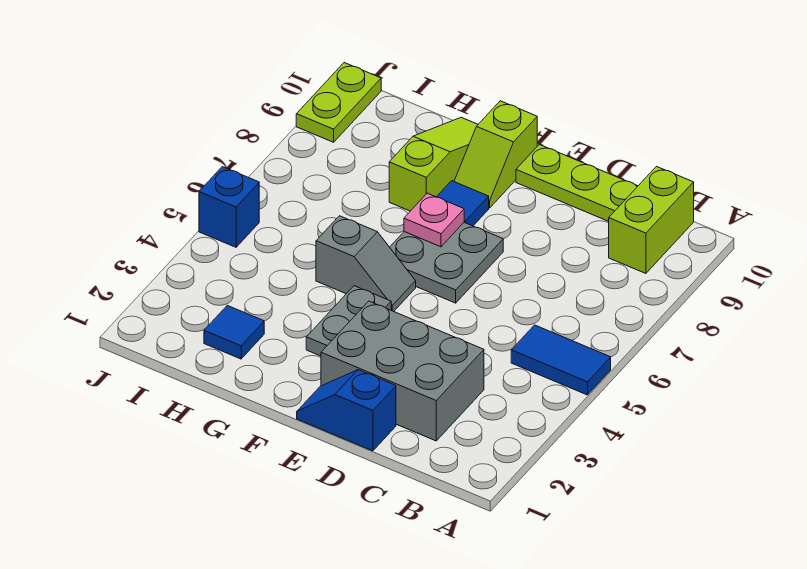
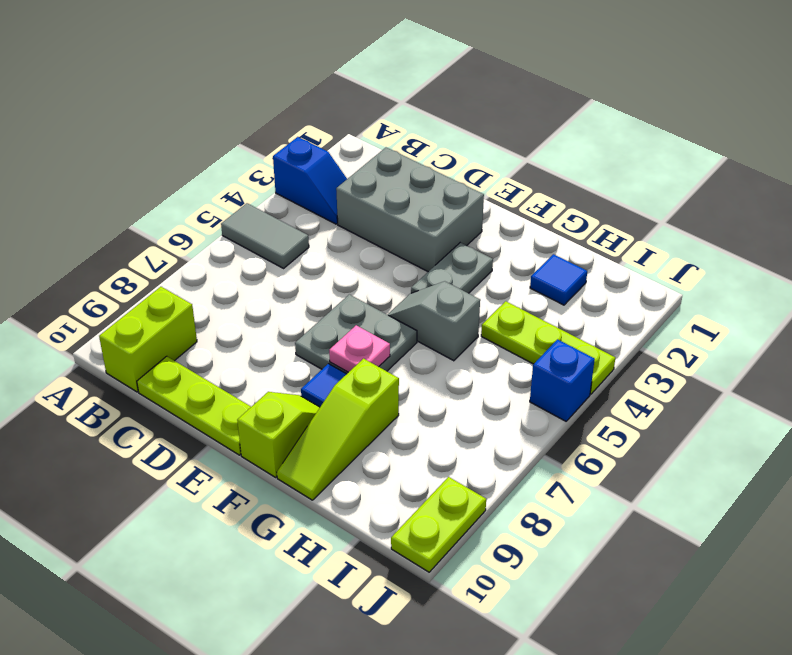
blue tile A5:B5 level 1 -> grey tile A5:B5 level 1
blue slope D1:E1 level 1 top D -> blue slope A3:B3 level 1 top A
none -> lime plate H4:J4 level 1

